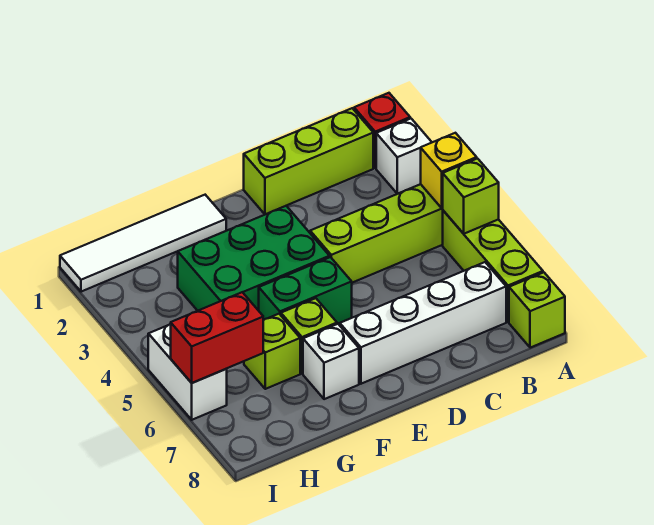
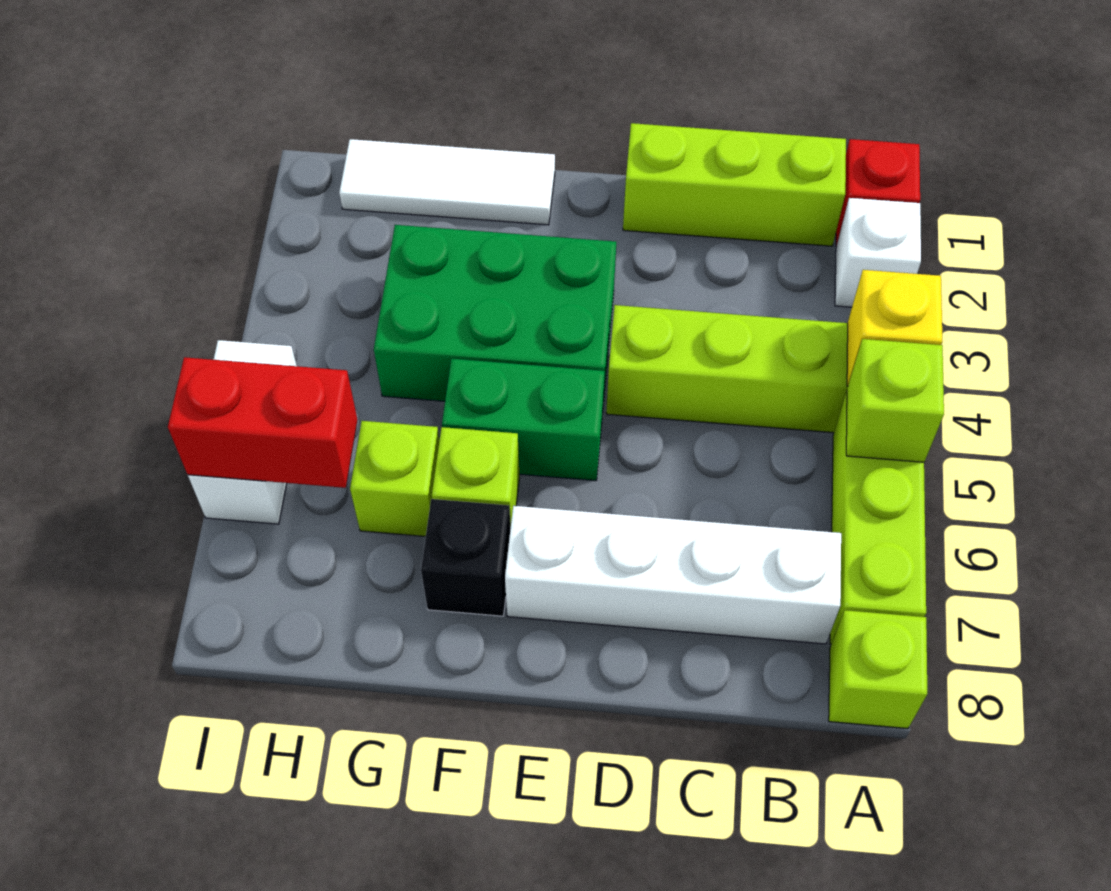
white tile F1:I1 level 1 -> white tile F1:H1 level 1
white brick F7 level 1 -> black brick F7 level 1

